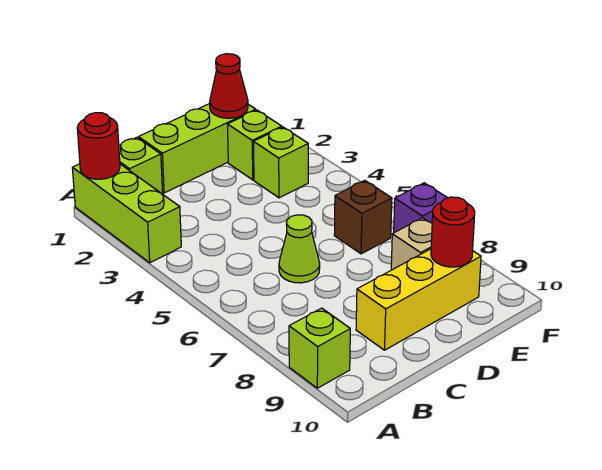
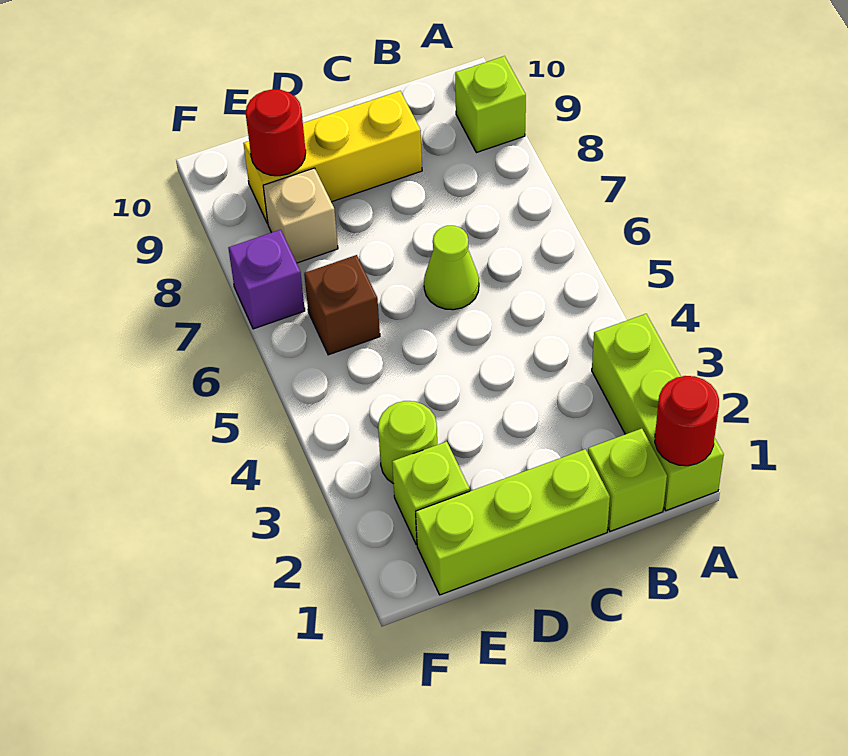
red cone E1 level 2 -> none
lime brick E3 level 1 -> lime round brick E3 level 1

